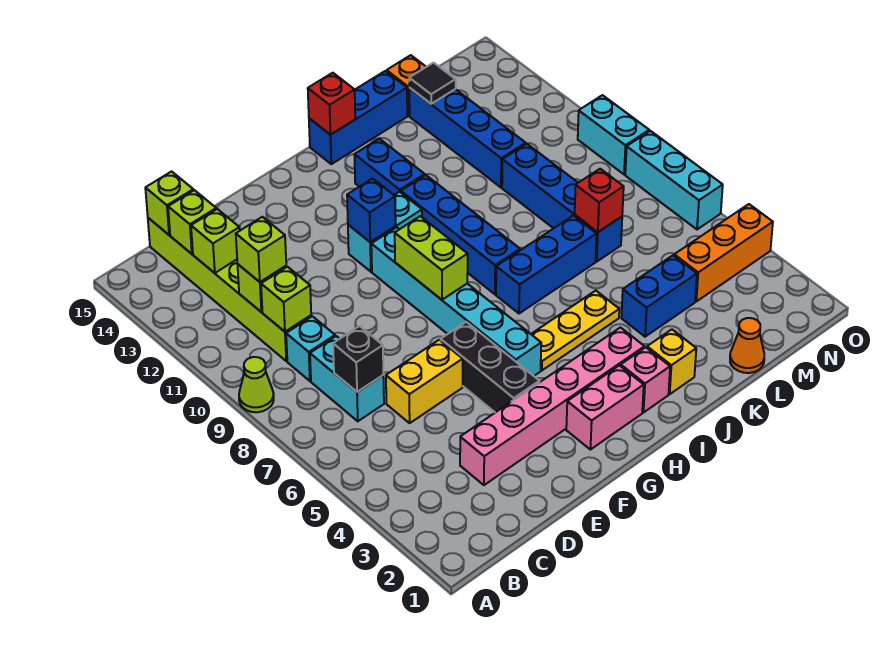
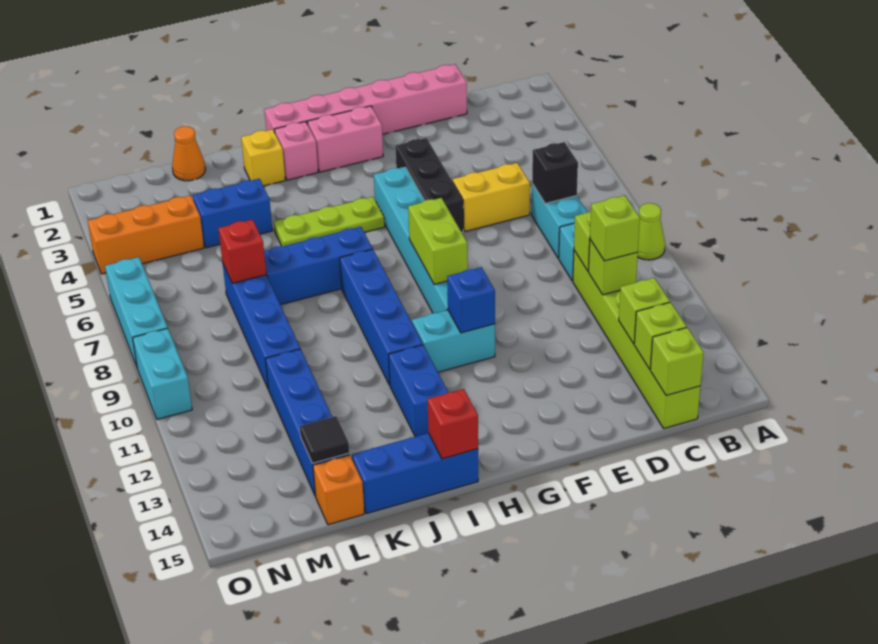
pink brick D3:I3 level 1 -> pink brick D1:I1 level 1
yellow plate H5:J5 level 1 -> lime plate H5:J5 level 1

